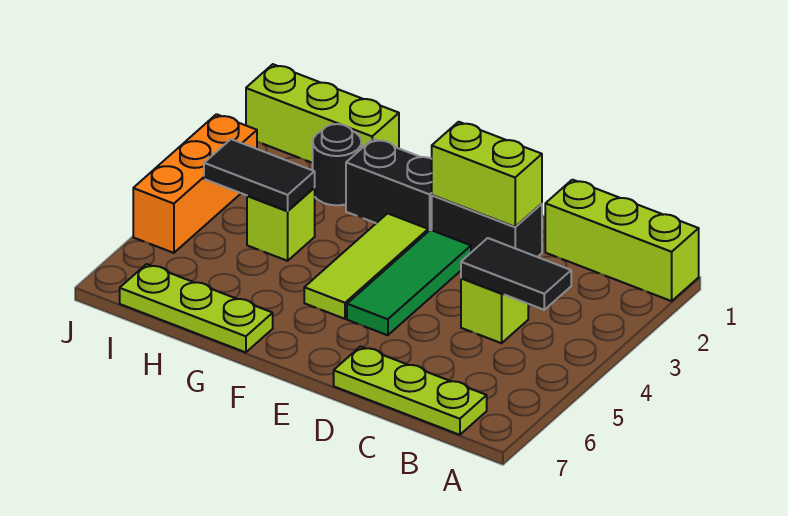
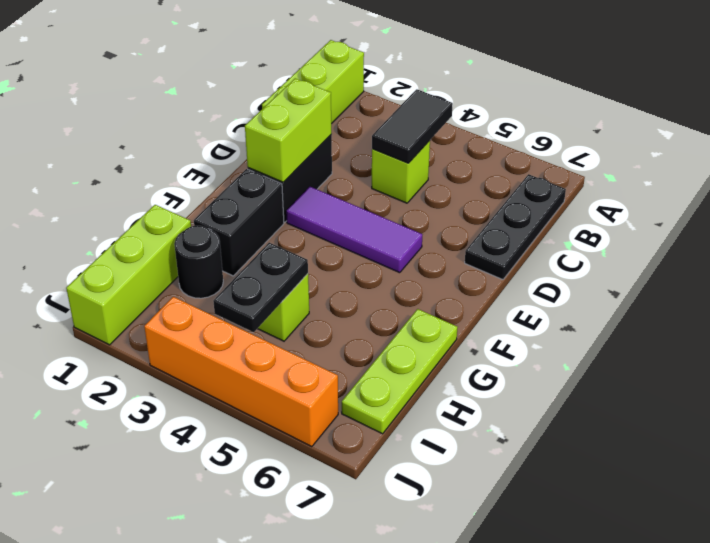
lime plate B7:D7 level 1 -> black plate B7:D7 level 1
green tile E3:E5 level 1 -> purple tile E3:E5 level 1
lime tile F3:F5 level 1 -> none
black tile H4:I4 level 2 -> black plate H4:I4 level 2
orange brick J3:J5 level 1 -> orange brick J3:J6 level 1

